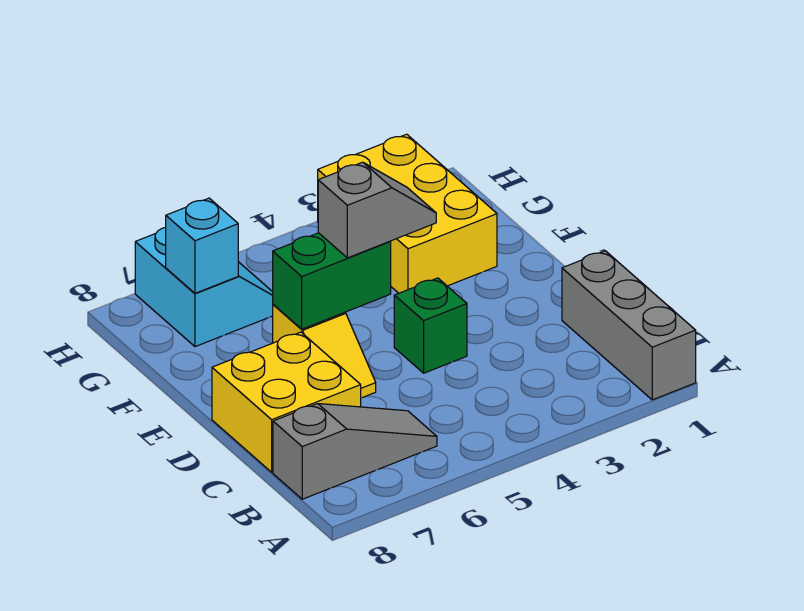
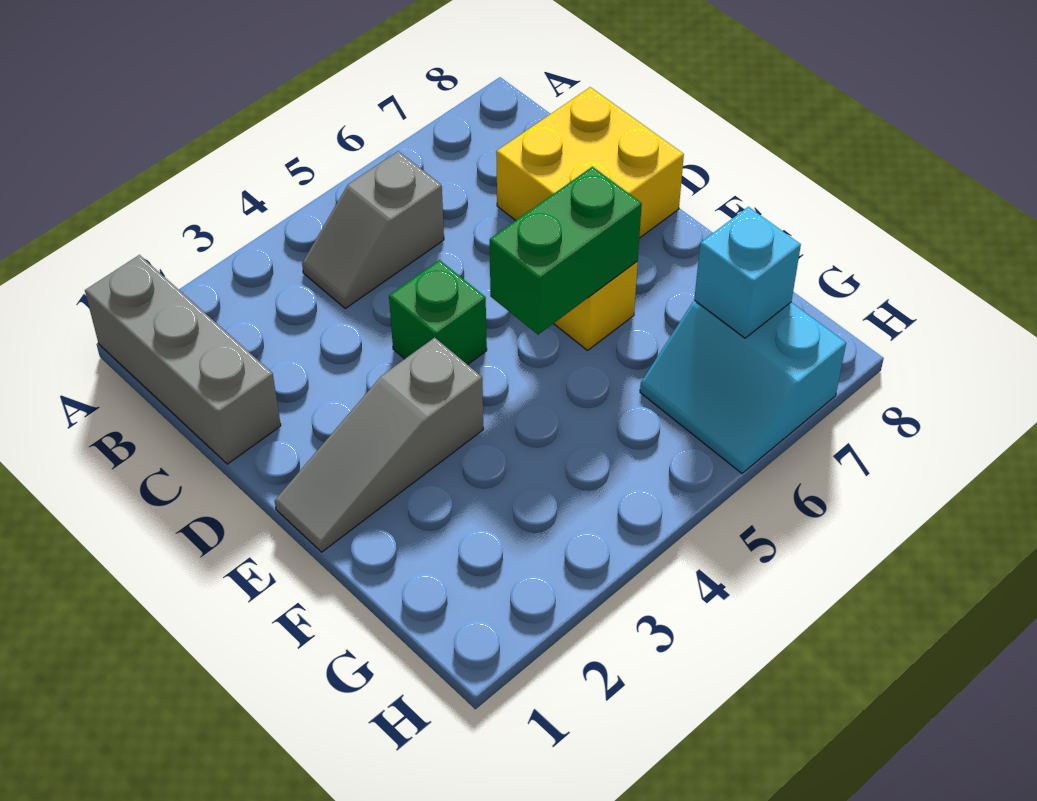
grey slope B6:B8 level 1 top 8 -> grey slope E1:E3 level 1 top 3
grey slope E4:E5 level 3 top 5 -> grey slope B4:B5 level 1 top 5
yellow brick F2:H3 level 1 -> none

